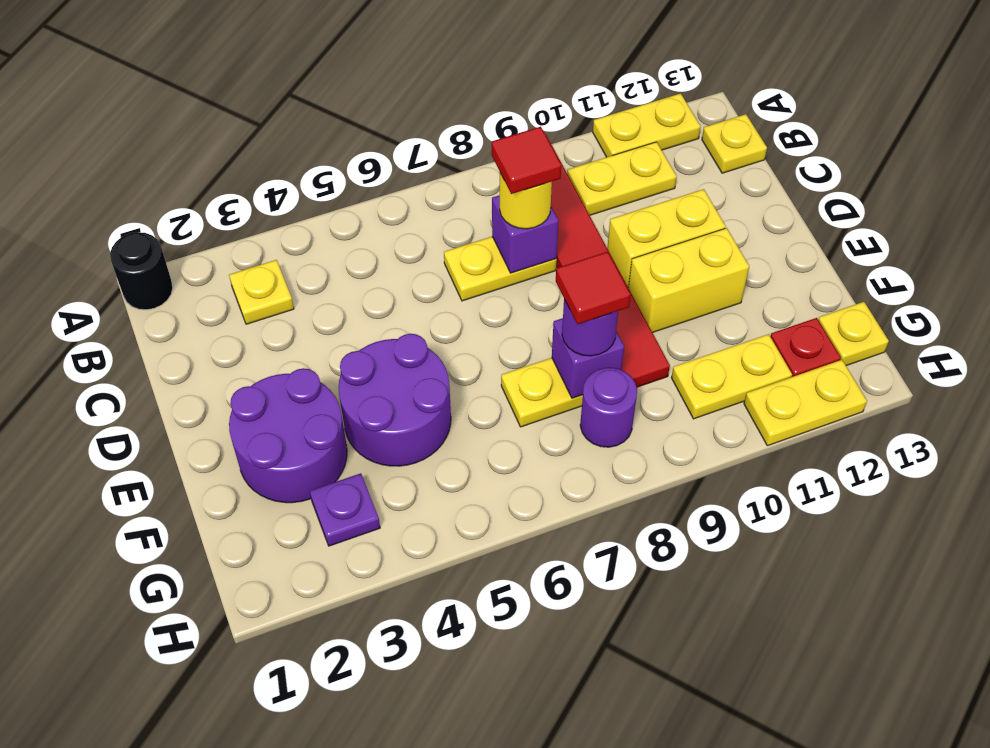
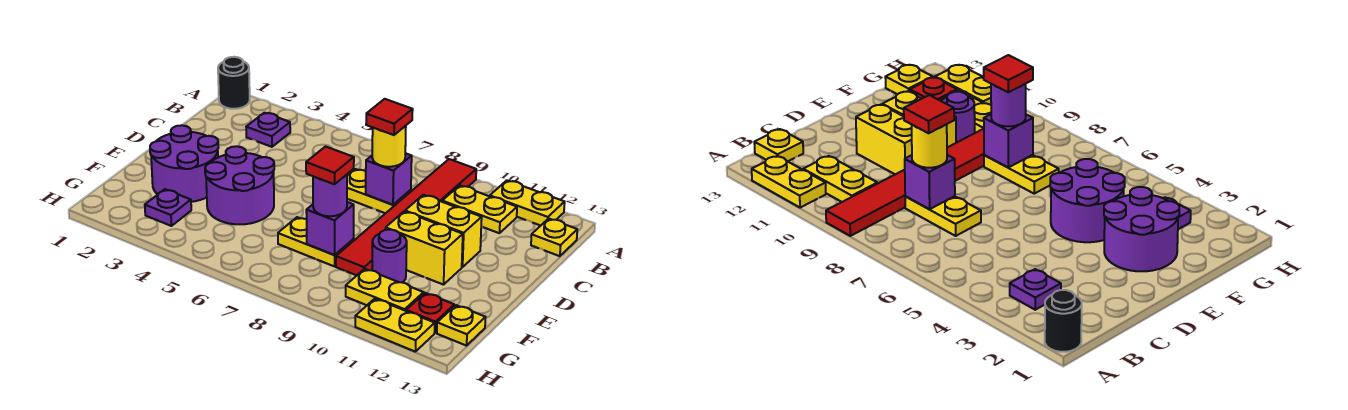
yellow plate B3 level 1 -> purple plate B3 level 1
purple round brick G8 level 1 -> purple round brick F10 level 1

